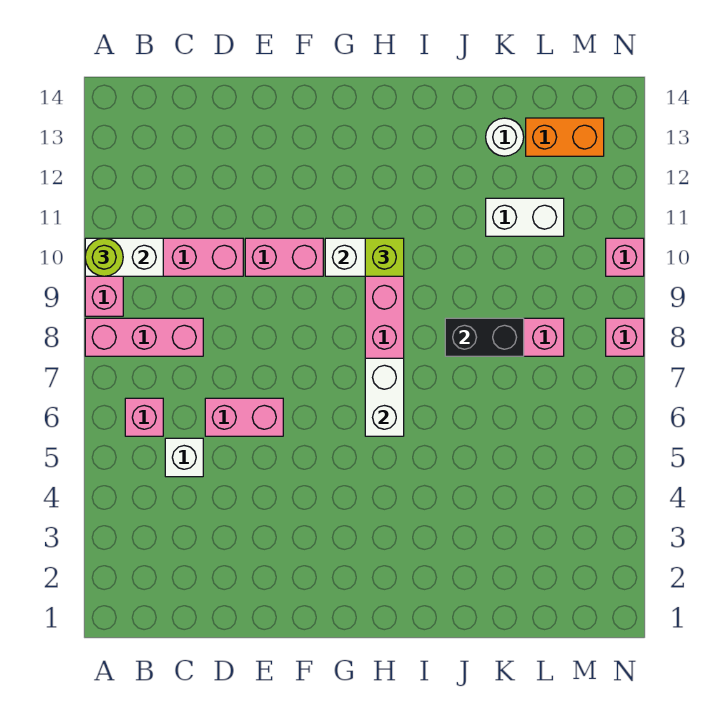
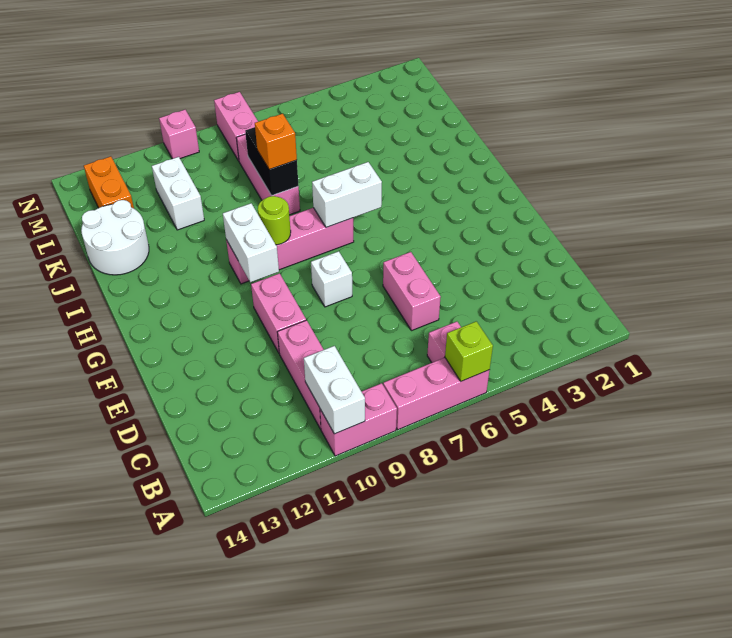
pink brick A8:C8 level 1 -> pink brick A6:A8 level 1
lime round brick A10 level 3 -> lime round brick H9 level 2
white brick C5 level 1 -> white brick F8 level 1
lime brick H10 level 3 -> lime brick A6 level 2
none -> orange brick J8 level 3
white round brick K13 level 1 -> white round brick J13:K14 level 1
pink brick N8 level 1 -> pink brick M8:N8 level 1

